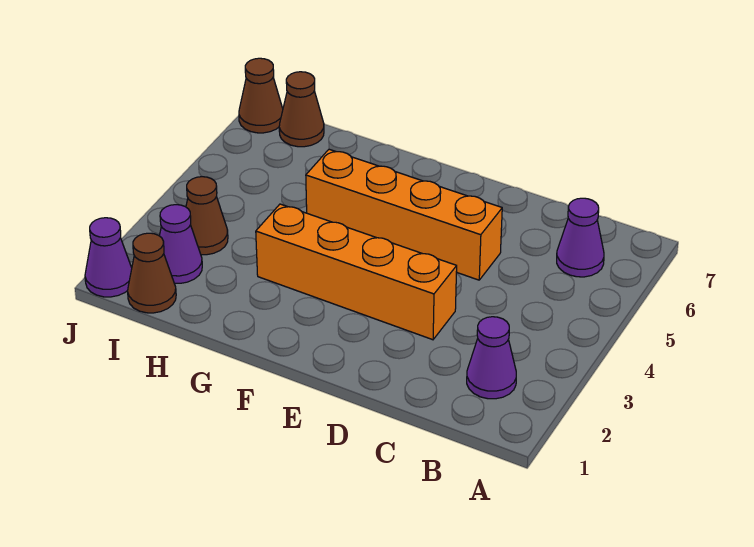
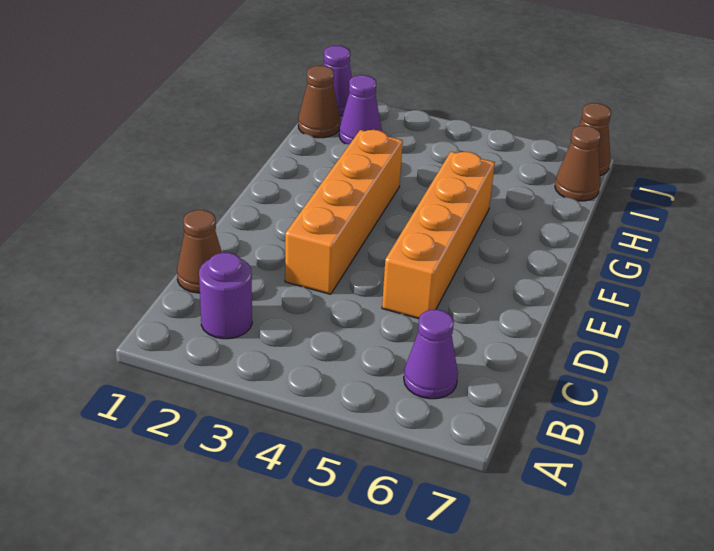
purple cone B2 level 1 -> purple round brick B2 level 1
brown cone I3 level 1 -> brown cone C1 level 1

